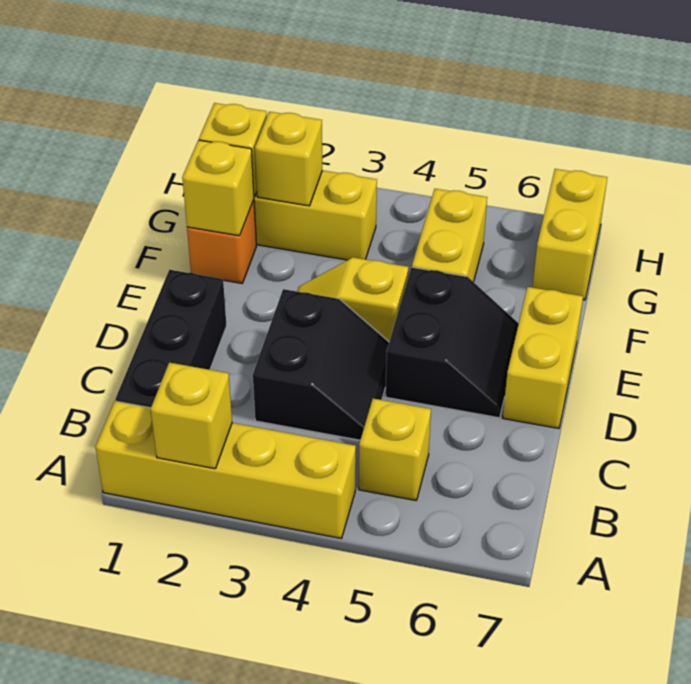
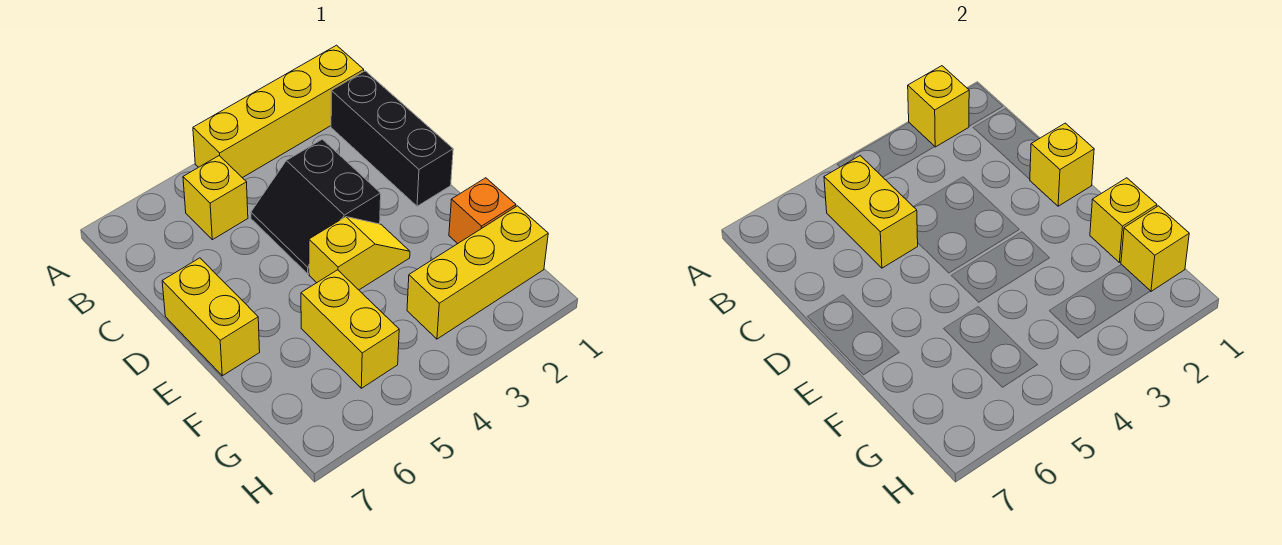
black slope D5:E6 level 1 top 5 -> none
yellow brick G2 level 2 -> yellow brick D1 level 2
yellow brick G7:H7 level 1 -> yellow brick B5:C5 level 2

